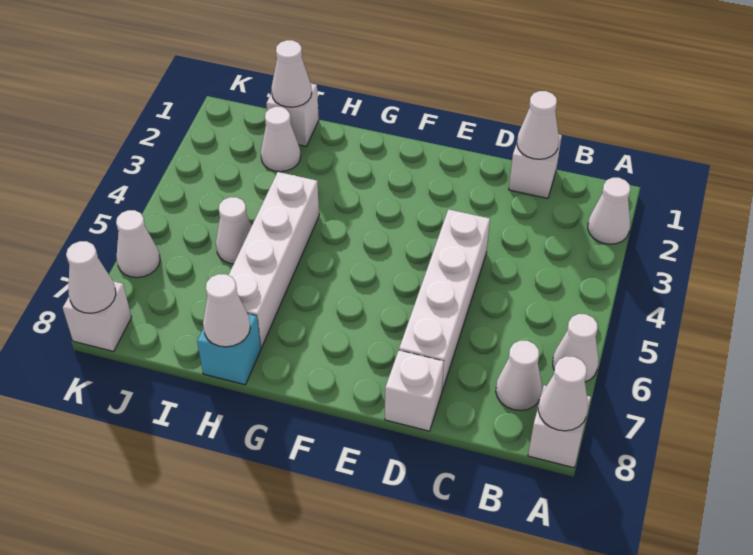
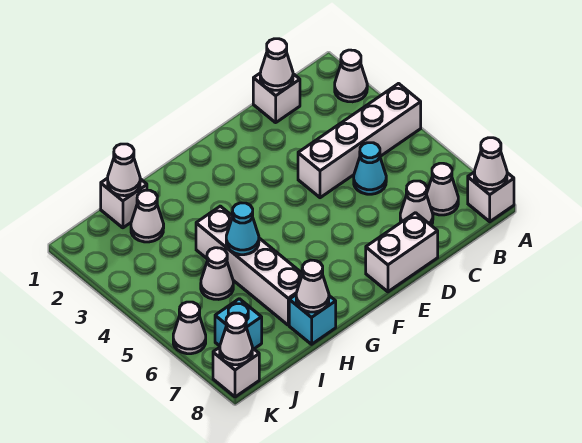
white cone A6 level 1 -> white cone C7 level 1
none -> cyan cone C5 level 1
white brick D4:D7 level 1 -> white brick A4:D4 level 1
white brick D8 level 1 -> white brick D8:E8 level 1
none -> cyan cone H5 level 2
none -> cyan brick J7 level 1

